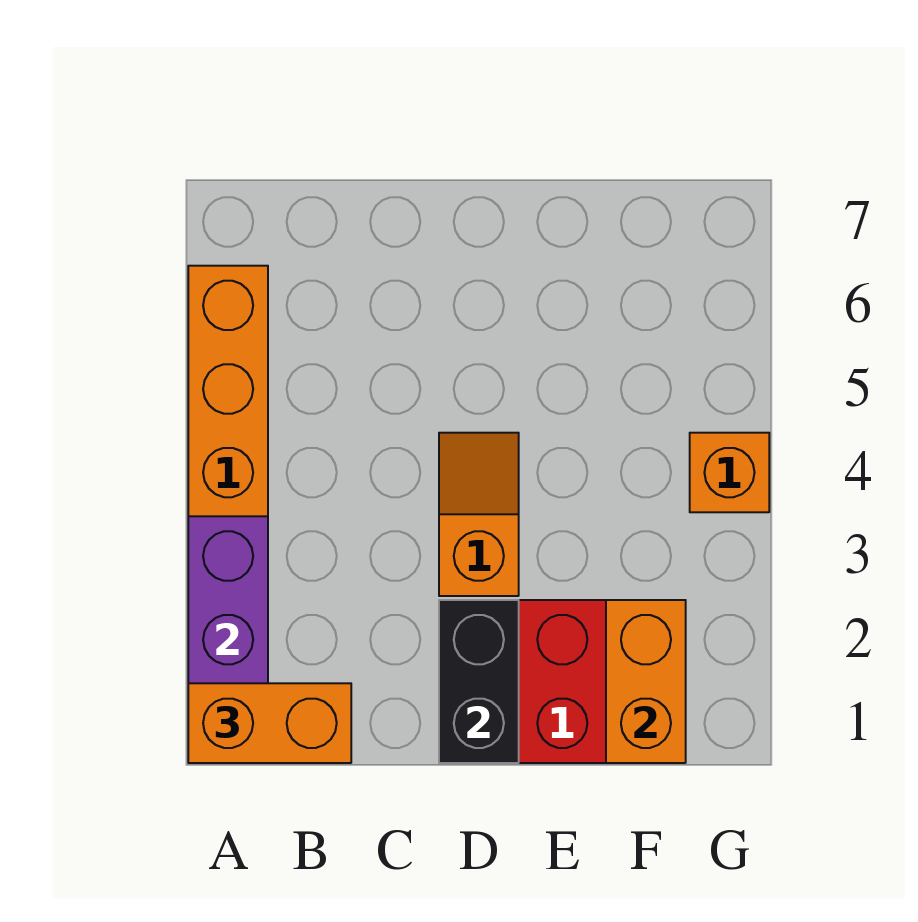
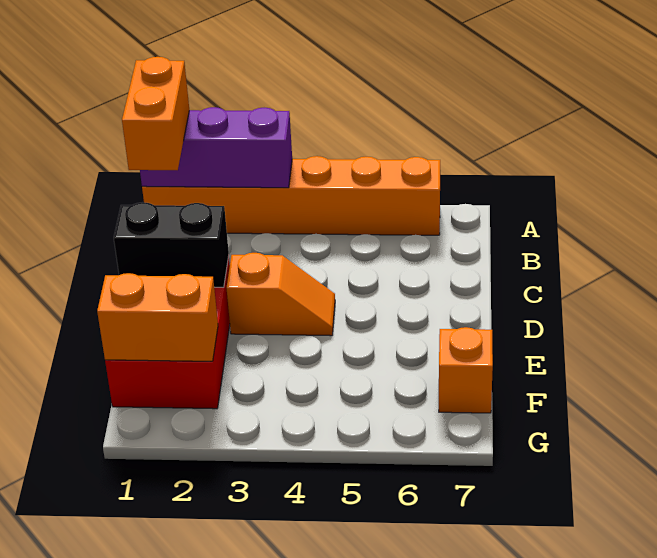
orange brick G4 level 1 -> orange brick F7 level 1

